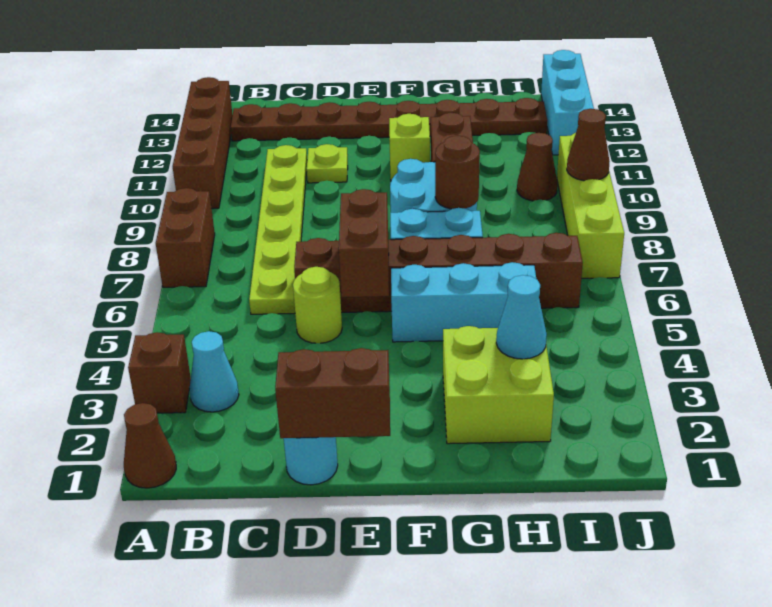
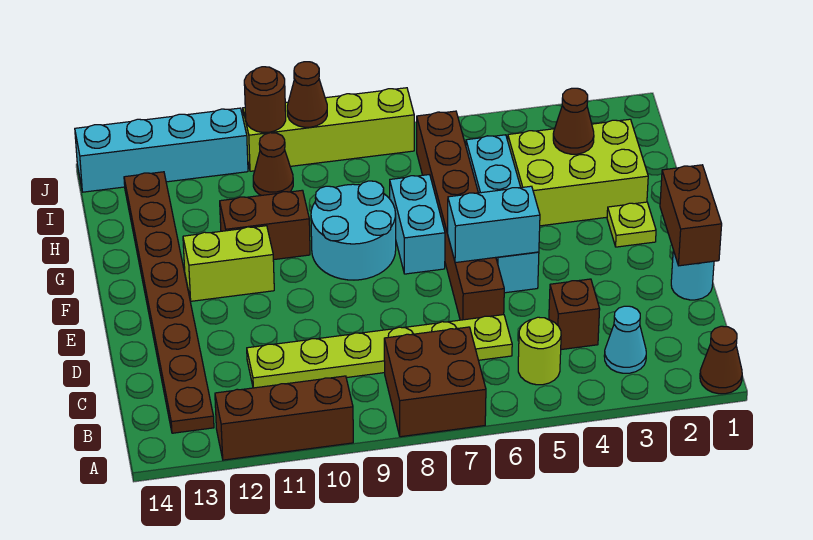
brown brick A3 level 1 -> brown brick C4 level 1
brown brick A7:A8 level 1 -> brown brick A7:B8 level 1
brown brick A10:A13 level 1 -> brown brick A10:A12 level 1
lime round brick D5 level 1 -> lime round brick B5 level 1
lime plate D11 level 1 -> lime plate F2 level 1
brown brick E5:E6 level 2 -> cyan brick E5:E6 level 2
cyan brick F5:H5 level 1 -> cyan brick E5:H5 level 1
lime brick F11 level 1 -> lime brick F11:F12 level 1
lime brick G2:H3 level 1 -> lime brick G2:H4 level 1
brown round brick G8 level 2 -> brown round brick J10 level 2
cyan cone H3 level 2 -> brown cone H3 level 2
cyan brick J12:J14 level 1 -> cyan brick J11:J14 level 1

